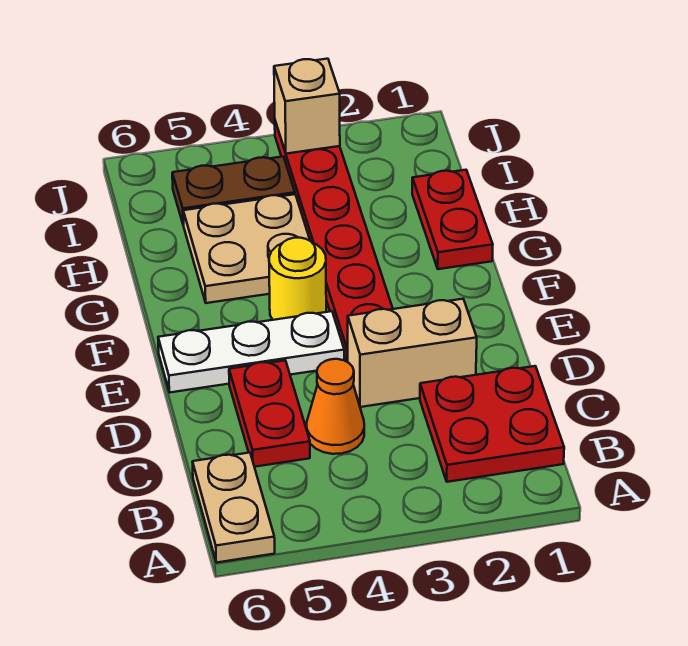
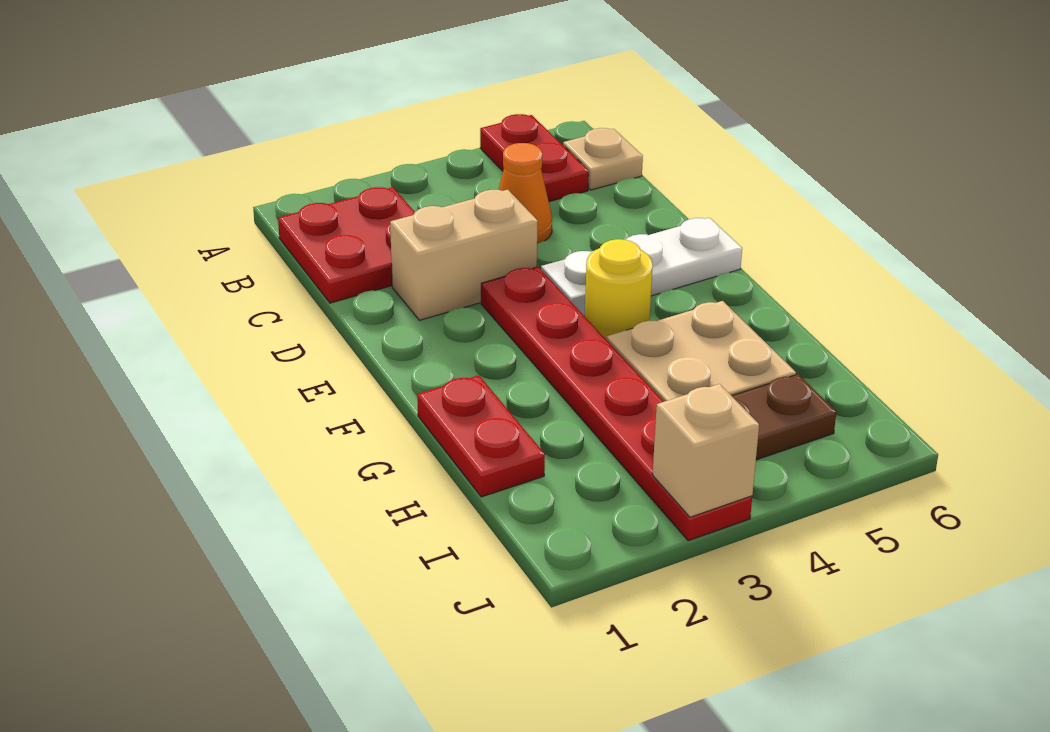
tan plate A6:B6 level 1 -> tan plate B6 level 1
red plate C5:D5 level 1 -> red plate A5:B5 level 1

